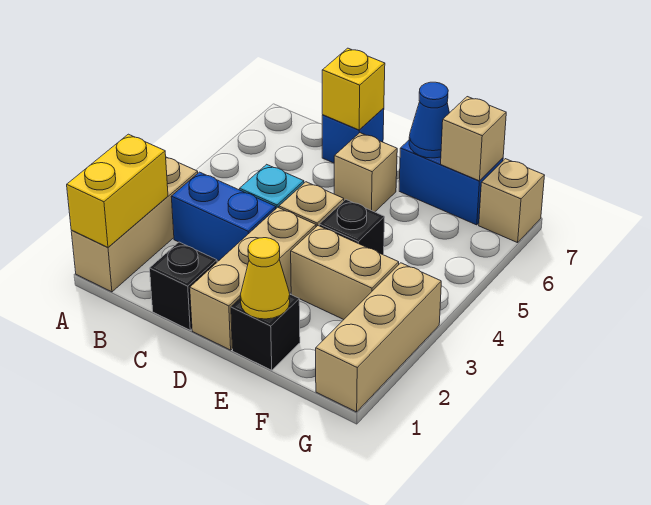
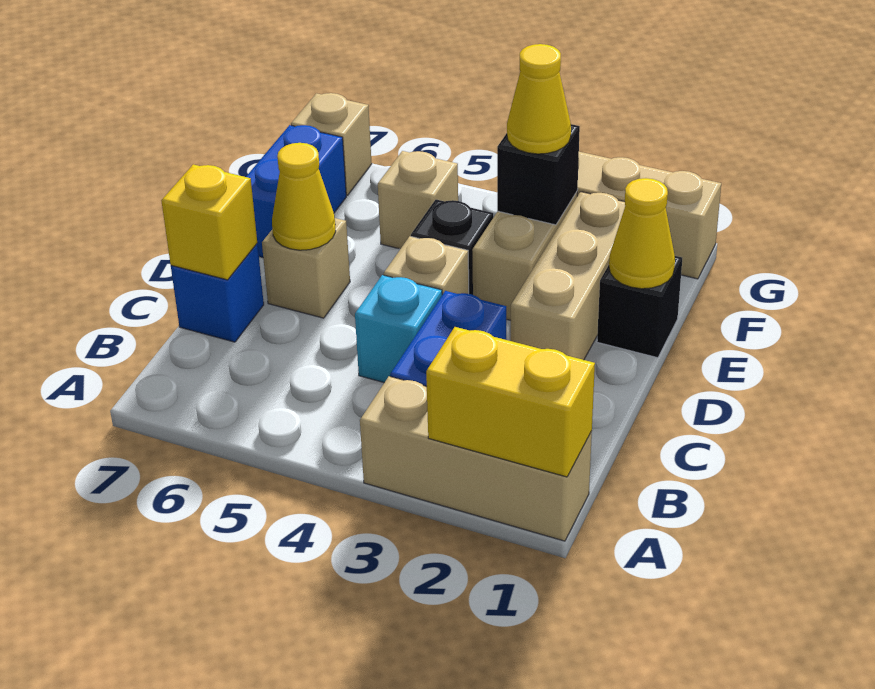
black brick C1 level 1 -> black brick F3 level 2
tan brick D1:D3 level 1 -> tan brick D2:F2 level 1
none -> yellow cone D6 level 2
blue cone E7 level 2 -> none
none -> yellow cone F3 level 3
tan brick F7 level 2 -> tan brick F5 level 1

